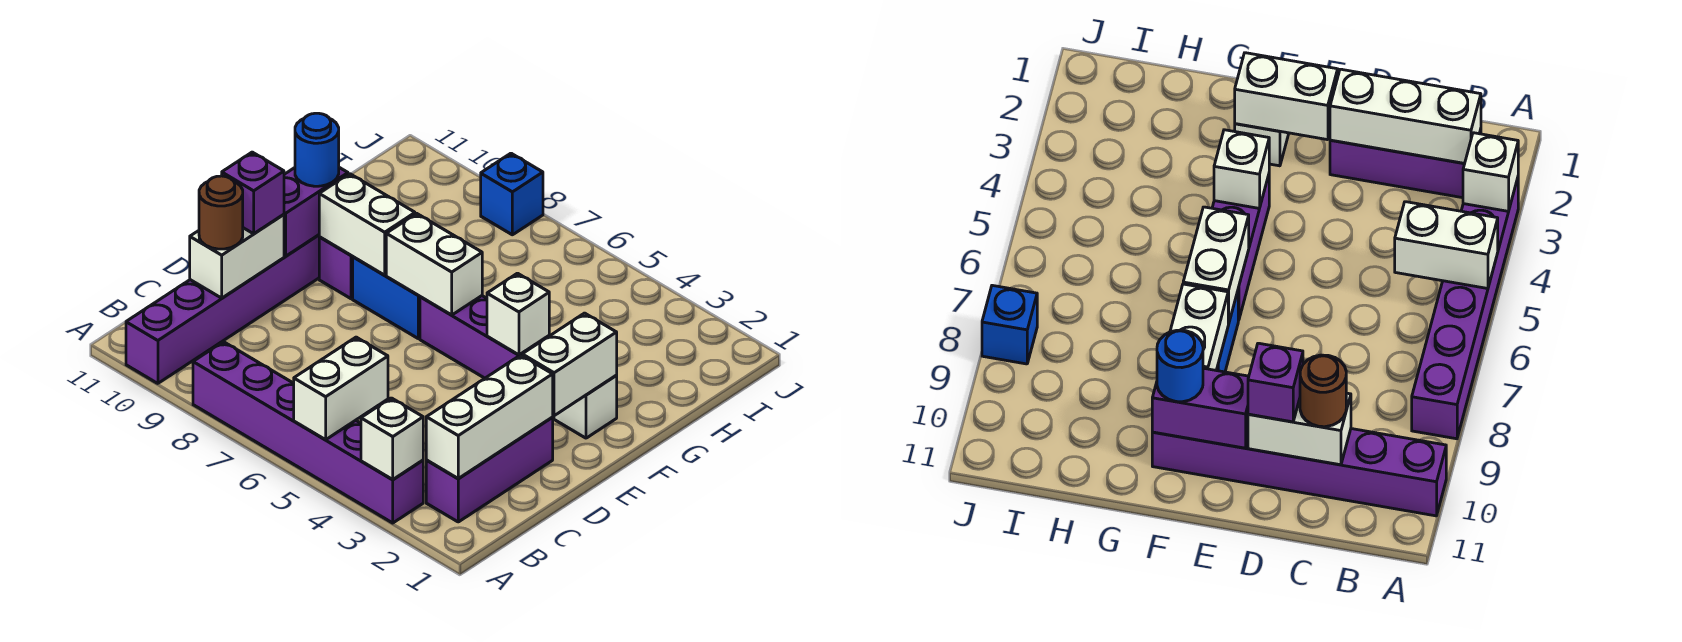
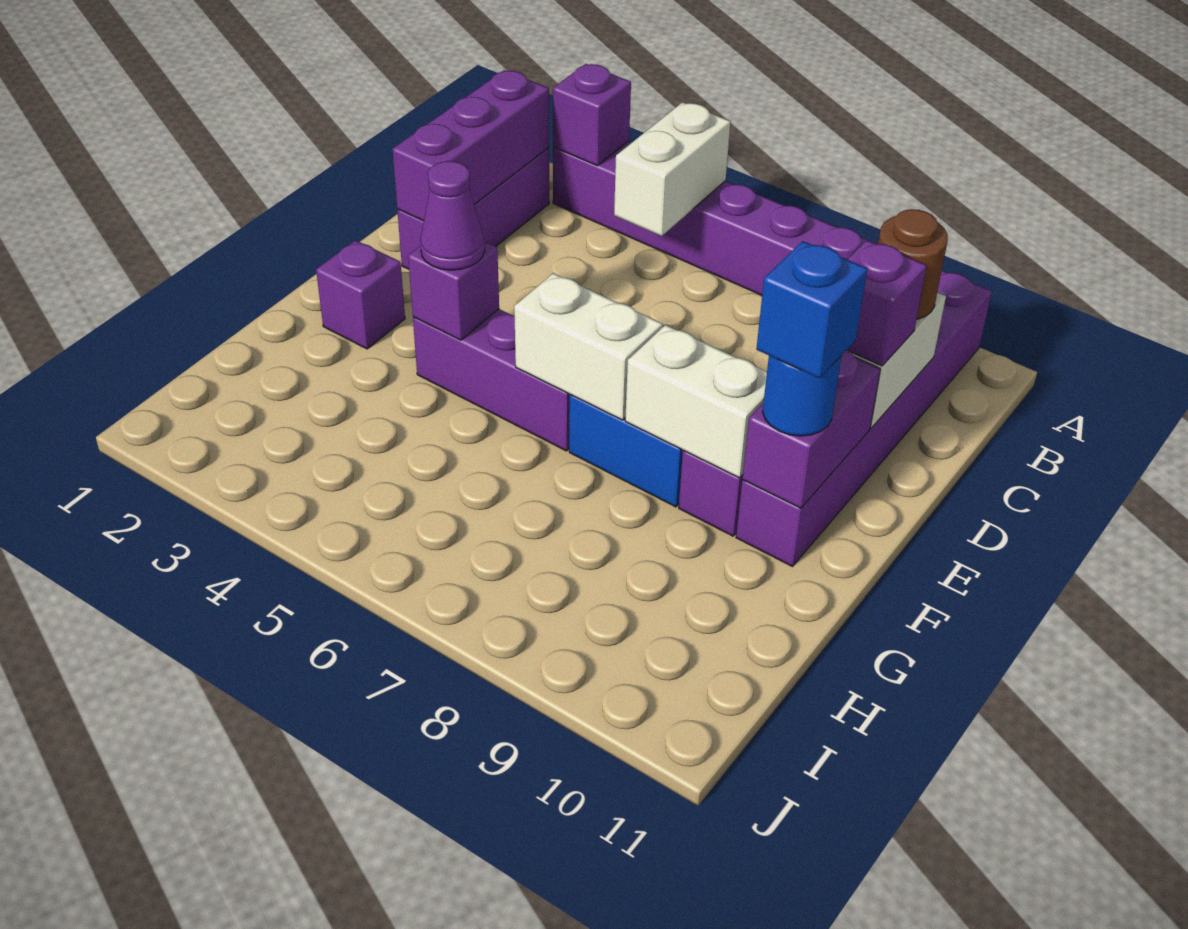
white brick A3 level 2 -> purple brick A3 level 2
white brick B2:D2 level 2 -> purple brick B2:D2 level 2
white brick E2:F2 level 2 -> none
white brick F2 level 1 -> purple brick F2 level 1
white brick F4 level 2 -> purple brick F4 level 2
none -> purple cone F4 level 3
blue brick J8 level 1 -> blue brick F10 level 4

